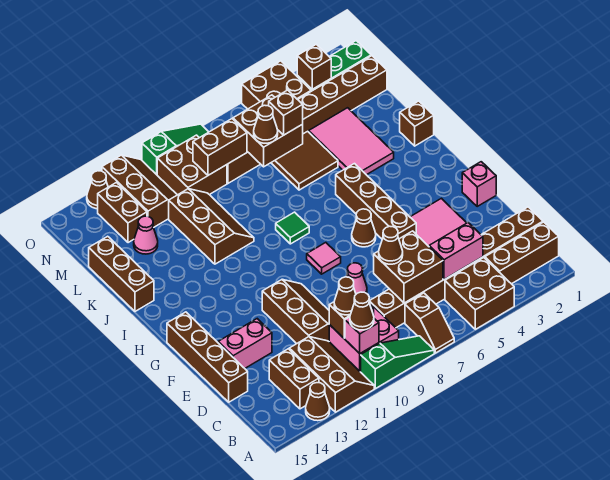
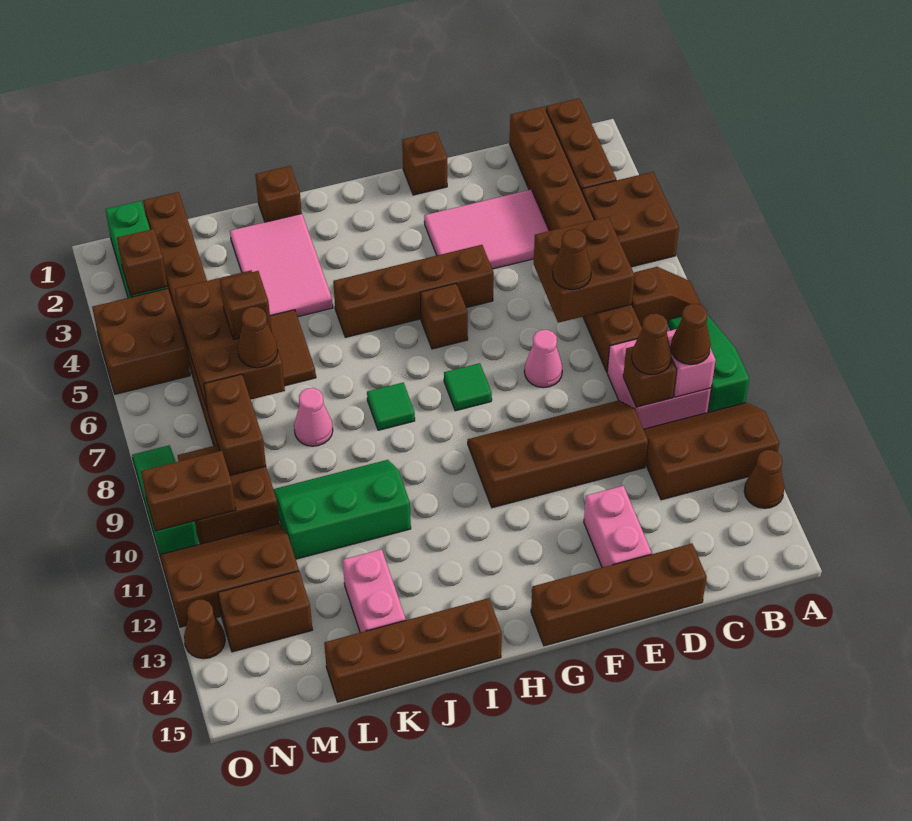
brown brick B13:C13 level 1 -> brown brick N10:O10 level 2
pink brick C4:C5 level 2 -> pink brick K13:K14 level 1
brown slope D10:F11 level 1 top 11 -> brown slope D10:G11 level 1 top 11
pink brick F1 level 1 -> brown brick F1 level 1
brown cone G6 level 1 -> brown brick G6 level 1
pink tile G8 level 1 -> green tile G8 level 1
pink tile J3:L4 level 1 -> pink tile J2:K4 level 1
brown slope J10:L11 level 1 top 11 -> green slope J10:L11 level 1 top 11
brown brick J15:L15 level 1 -> brown brick I15:L15 level 1
brown brick L6:M7 level 2 -> brown brick L5:M7 level 2
pink cone L13 level 1 -> pink cone K8 level 1

